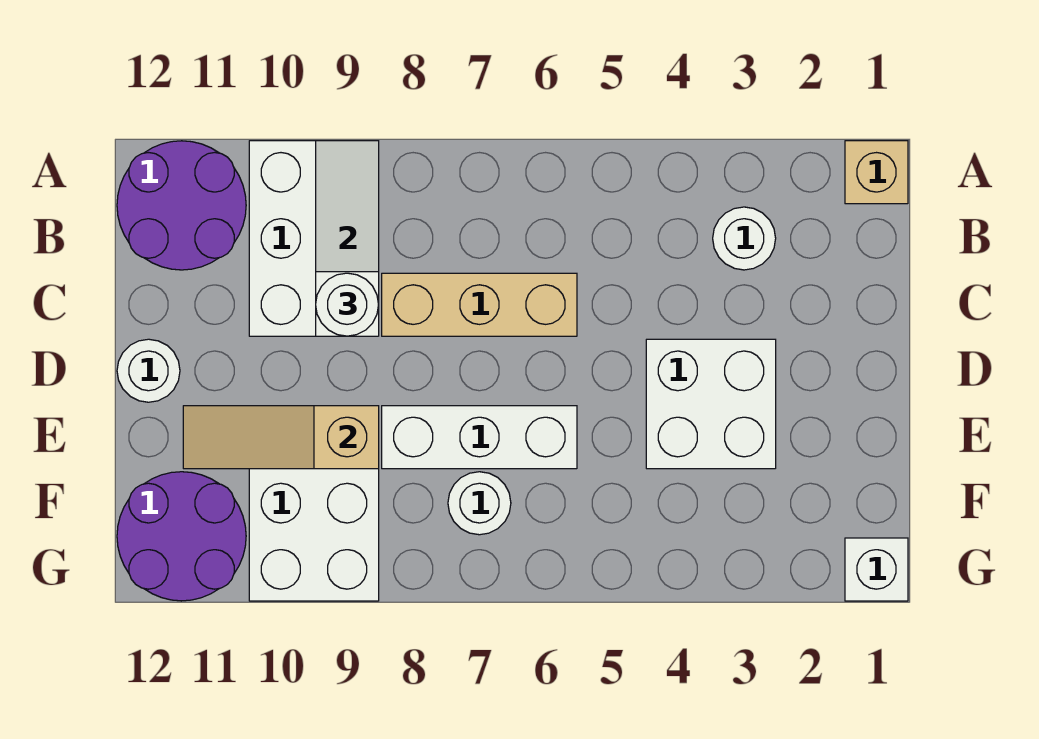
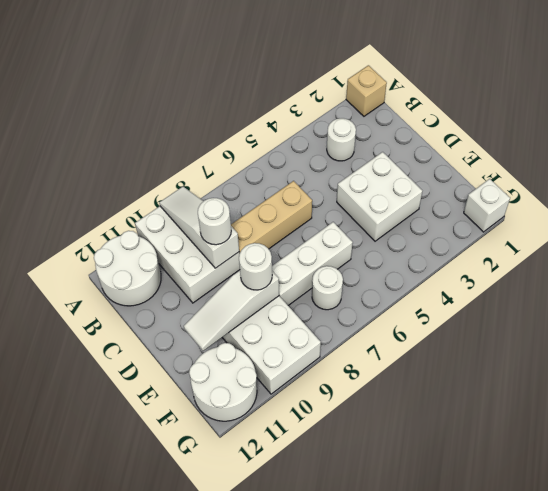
purple round brick A11:B12 level 1 -> white round brick A11:B12 level 1
white round brick D12 level 1 -> white round brick E9 level 3
tan slope E9:E11 level 2 top 9 -> white slope E9:E11 level 2 top 9
purple round brick F11:G12 level 1 -> white round brick F11:G12 level 1

